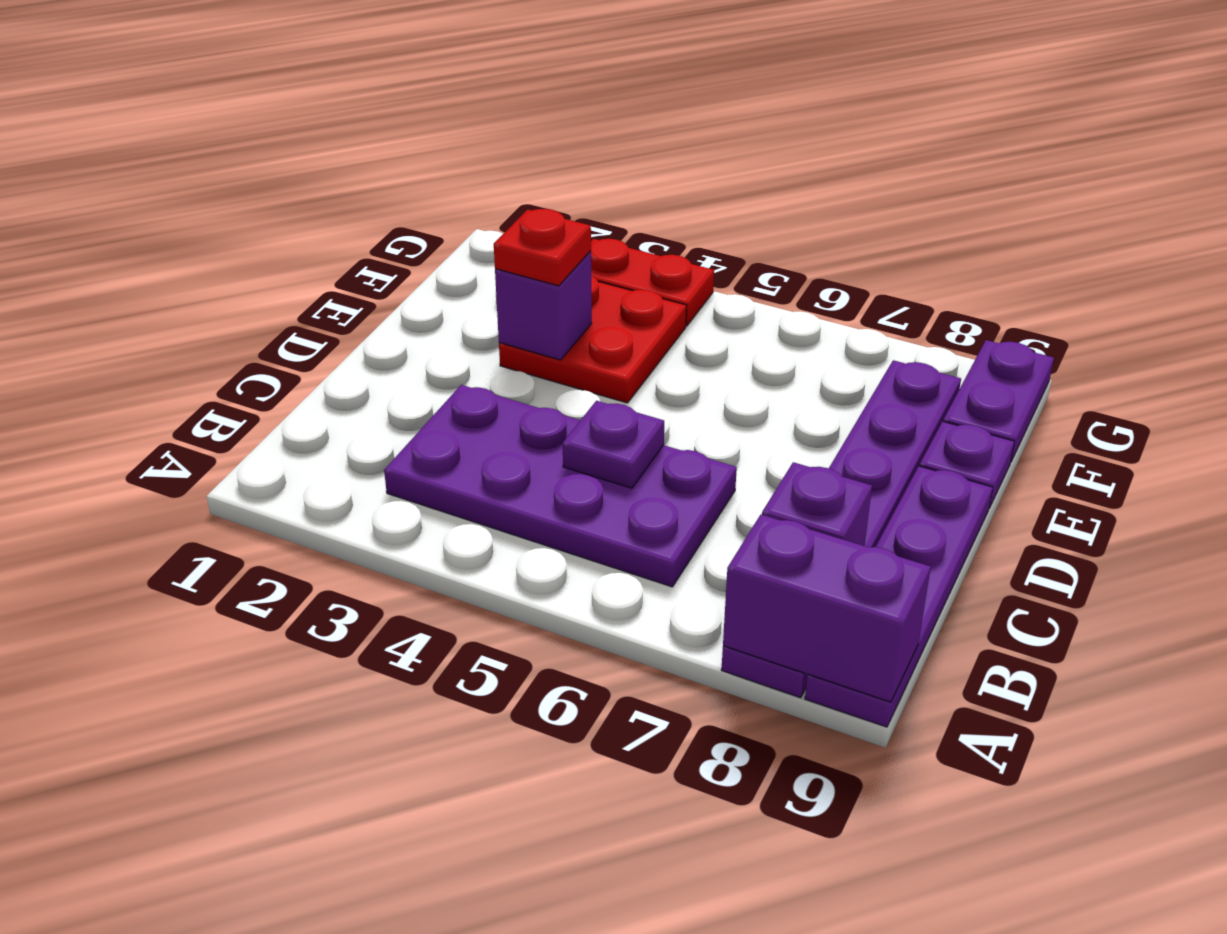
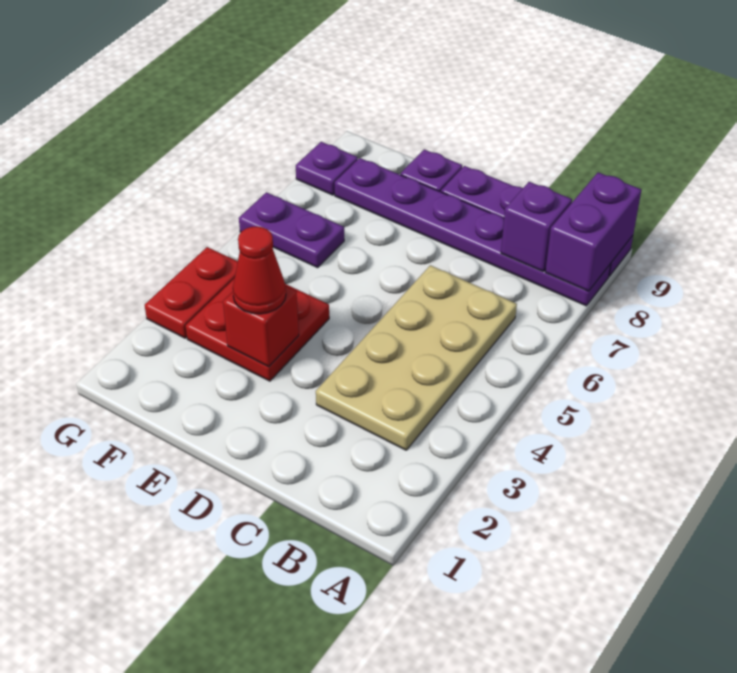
purple plate B3:C6 level 1 -> tan plate B3:C6 level 1
purple plate C5 level 2 -> purple plate G8 level 1
purple brick E3 level 2 -> red brick E3 level 2
red plate E3 level 3 -> red cone E3 level 3
purple plate F9:G9 level 1 -> purple plate F6:G6 level 1

